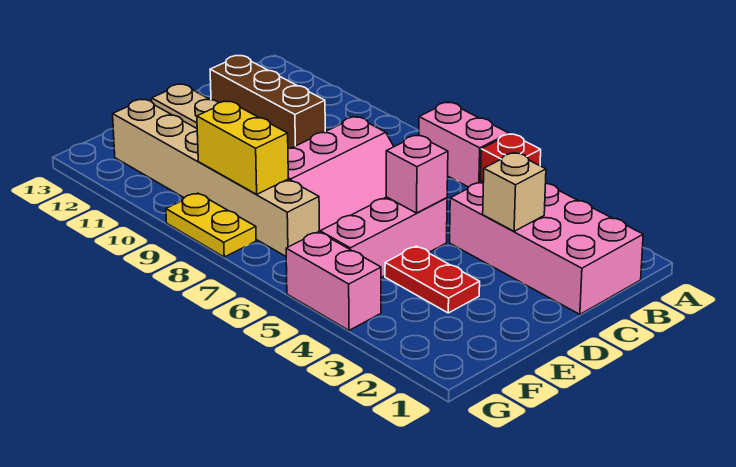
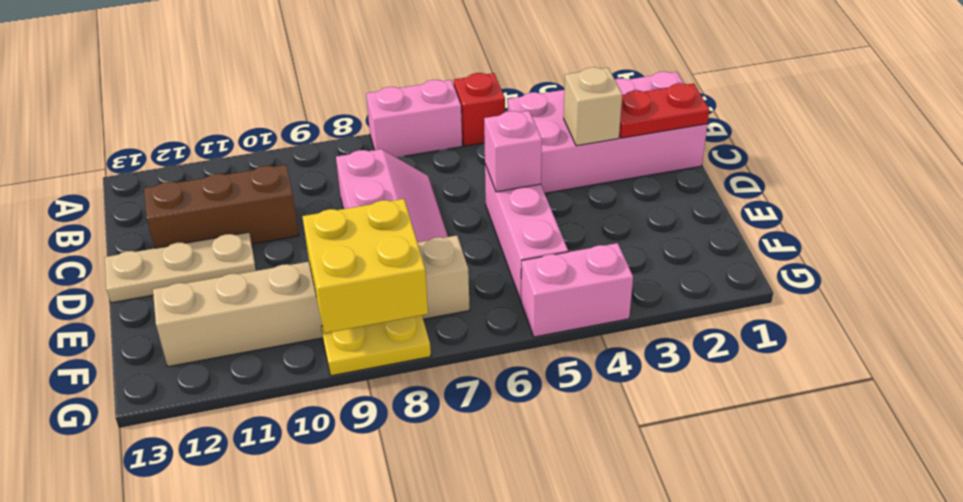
red plate E3:E4 level 1 -> red plate C1:C2 level 2
yellow brick F8:F9 level 2 -> yellow brick F8:G9 level 2

